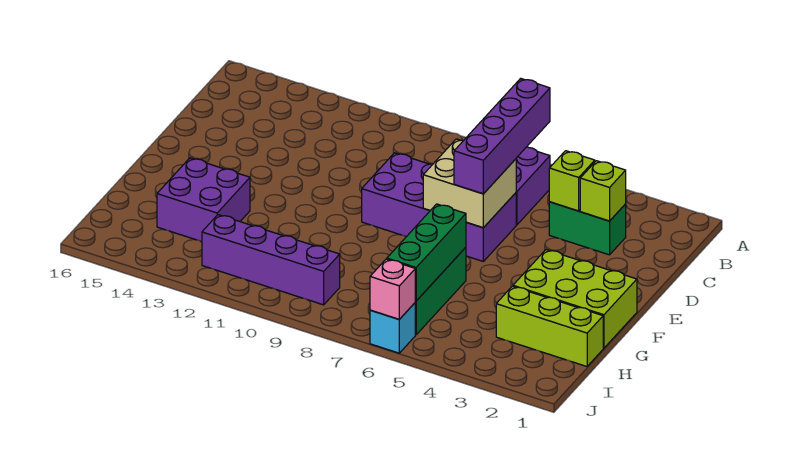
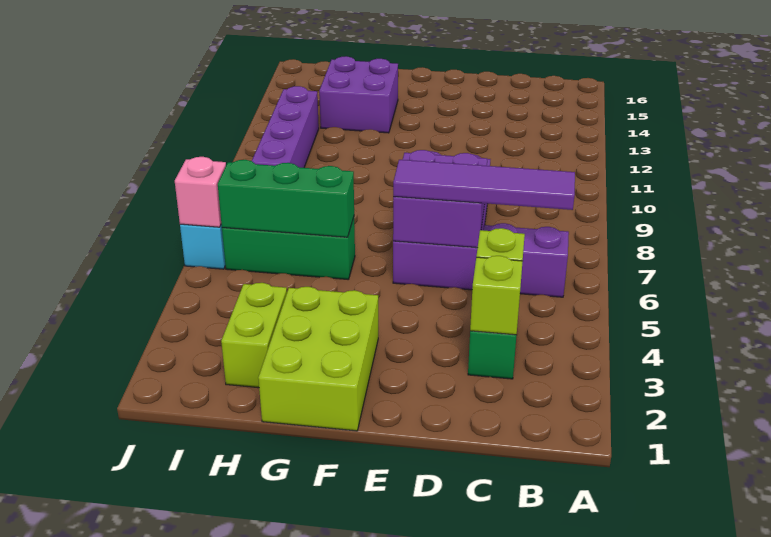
purple brick B6:E6 level 3 -> purple tile B6:E6 level 3
tan brick D6:E7 level 2 -> purple brick D6:E7 level 2
lime brick H1:H3 level 1 -> lime brick H2:H3 level 1

